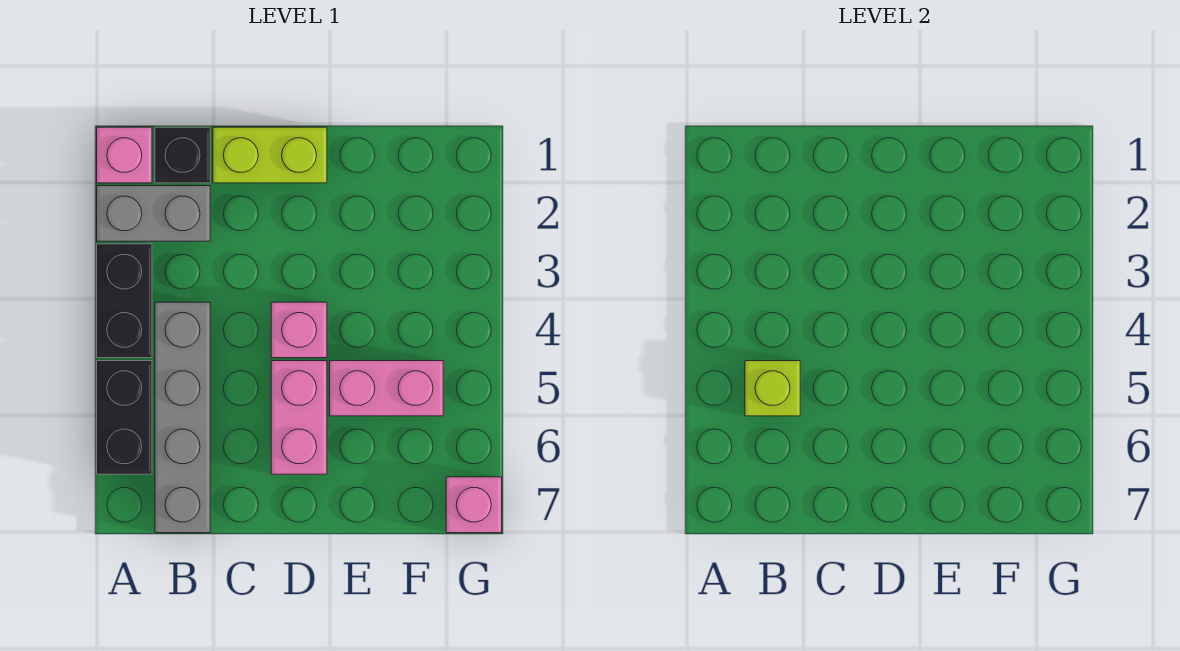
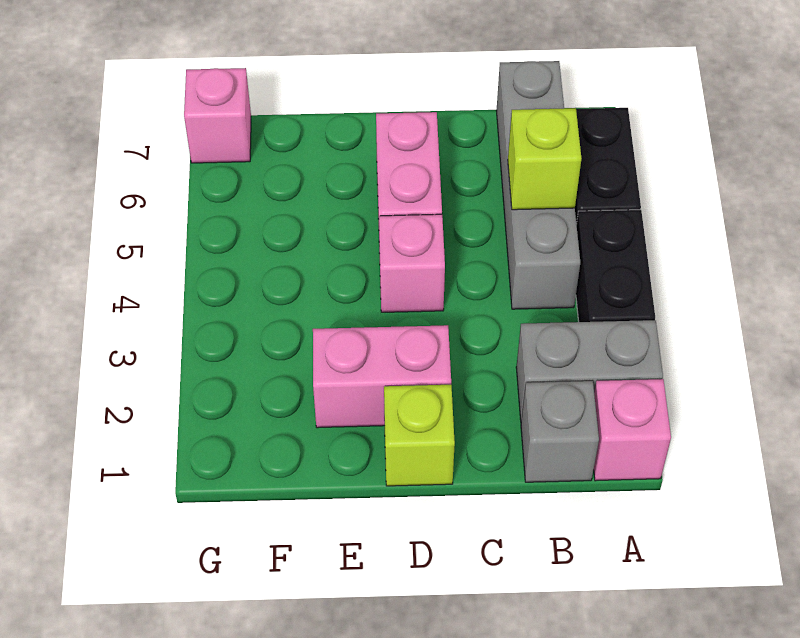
black brick B1 level 1 -> grey brick B1 level 1
lime brick C1:D1 level 1 -> lime brick D1 level 1
pink brick E5:F5 level 1 -> pink brick D2:E2 level 1

